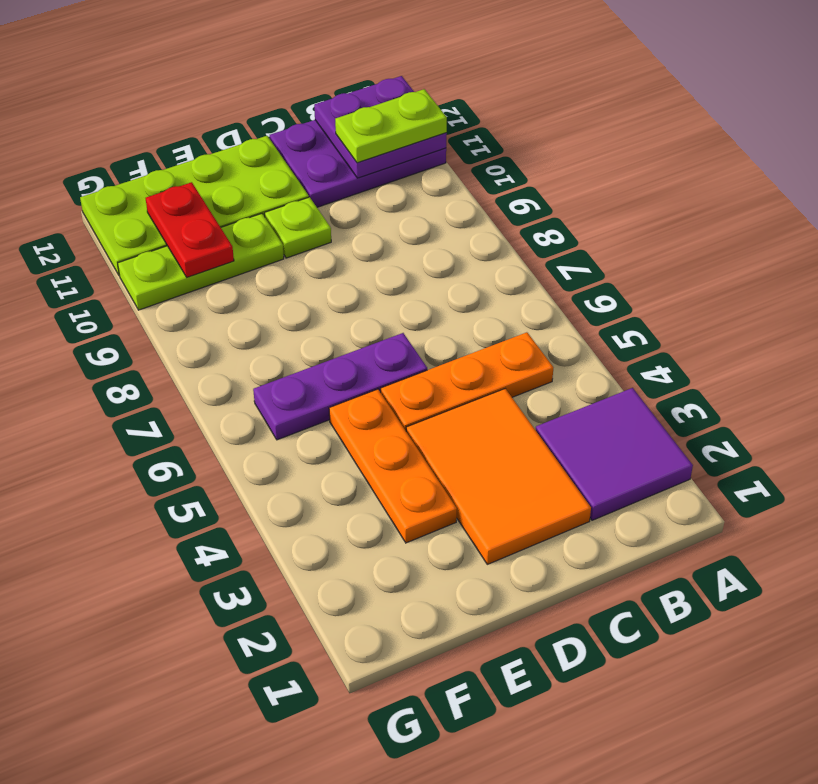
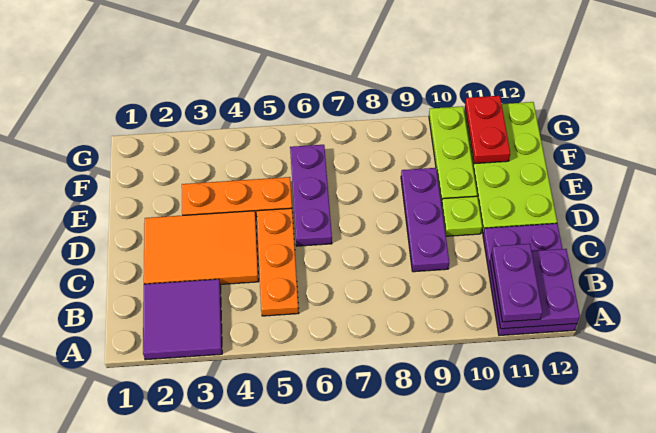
lime plate A11:B11 level 3 -> purple plate A11:B11 level 3
none -> purple plate C9:E9 level 1
red plate F10:F11 level 2 -> red plate F11:G11 level 2

